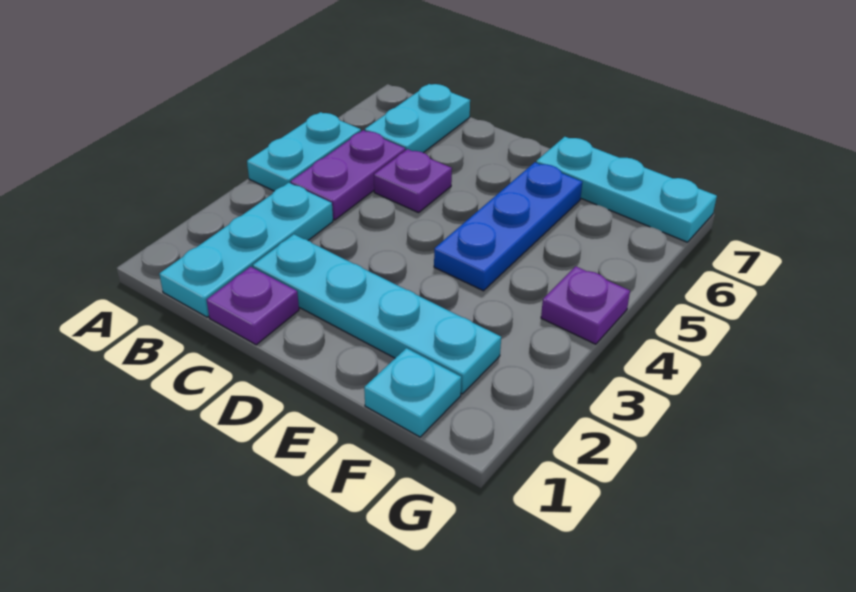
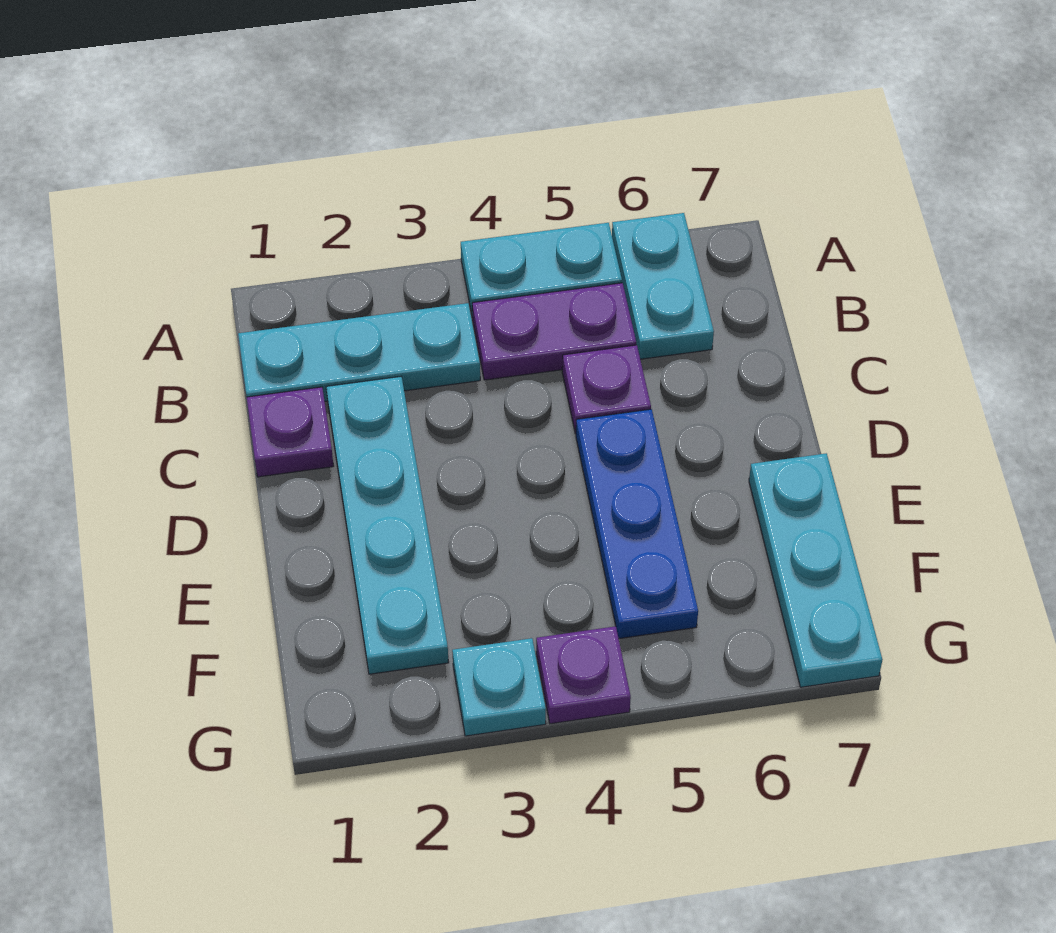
cyan plate B6:B7 level 1 -> cyan plate A6:B6 level 1
blue plate E4:E6 level 1 -> blue plate D5:F5 level 1
cyan plate F1 level 1 -> cyan plate G3 level 1

